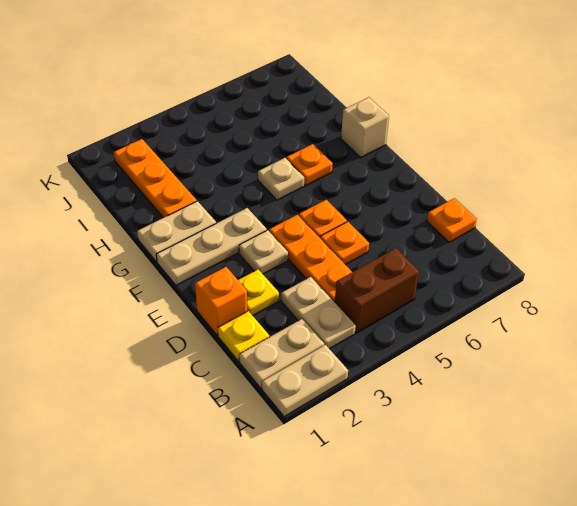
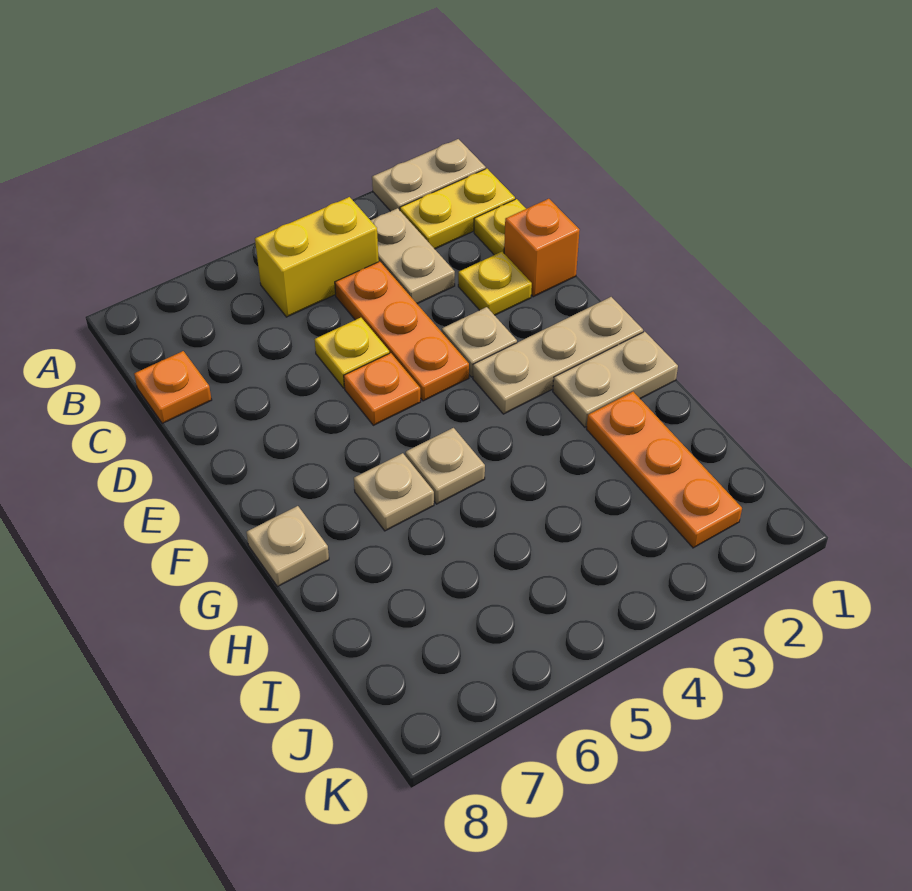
tan plate B1:B2 level 1 -> yellow plate B1:B2 level 1
brown brick B4:B5 level 1 -> yellow brick B4:B5 level 1
orange plate D5 level 1 -> yellow plate D5 level 1
orange plate G6 level 1 -> tan plate G6 level 1
tan brick G8 level 1 -> tan plate G8 level 1

